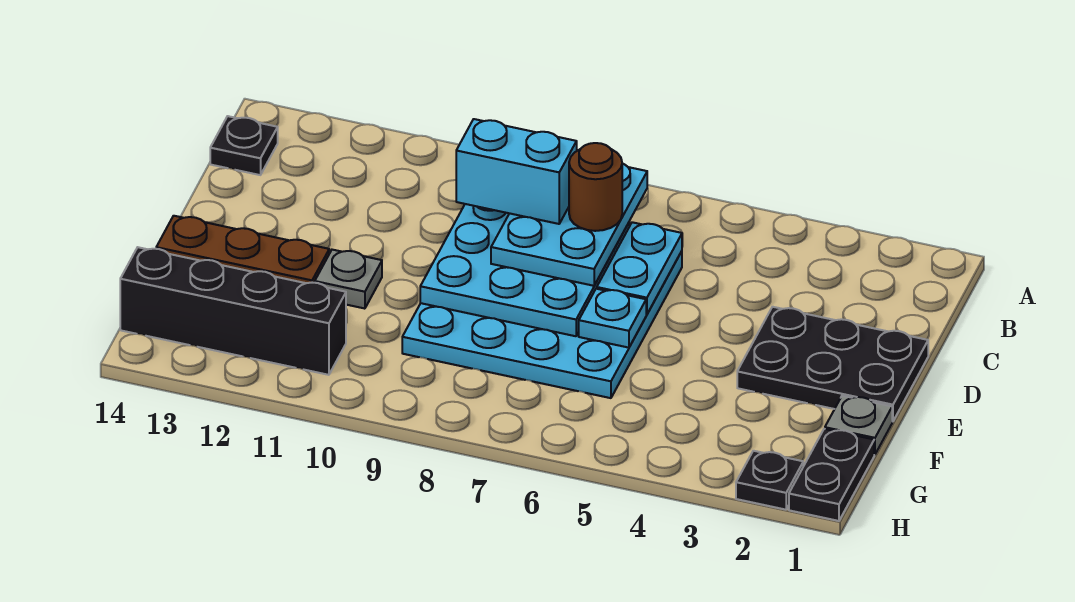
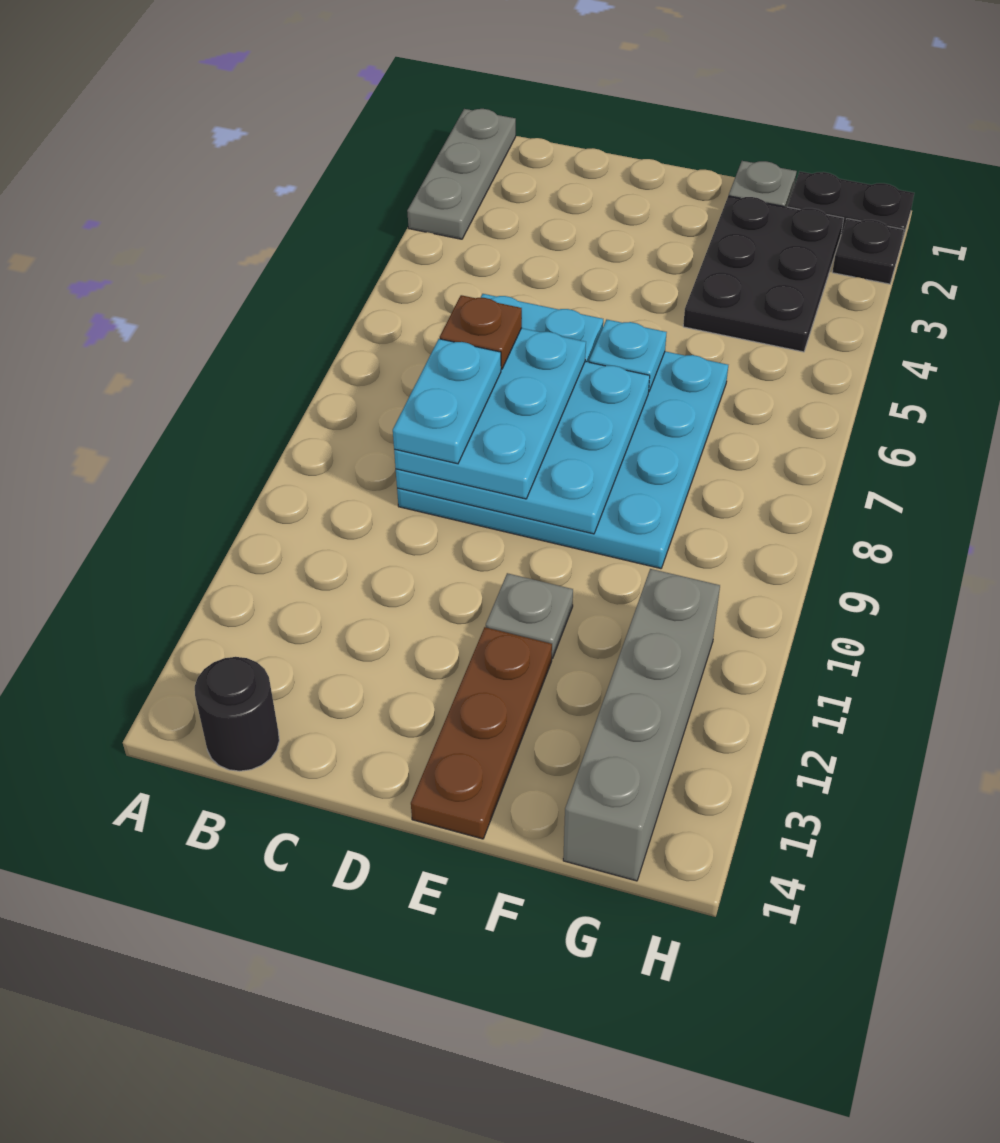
none -> grey plate A1:A3 level 1
cyan plate B7:D8 level 3 -> cyan plate C7:D9 level 3
black plate B14 level 1 -> black round brick B14 level 1
brown round brick C7 level 4 -> brown plate C7 level 4
cyan brick C8:C9 level 4 -> cyan plate C8:C9 level 4
black plate D1:E3 level 1 -> black plate F2:G4 level 1
black brick G11:G14 level 1 -> grey brick G11:G14 level 1

